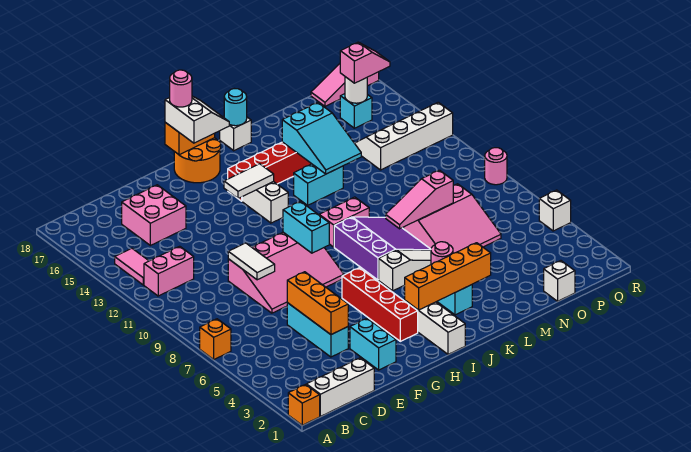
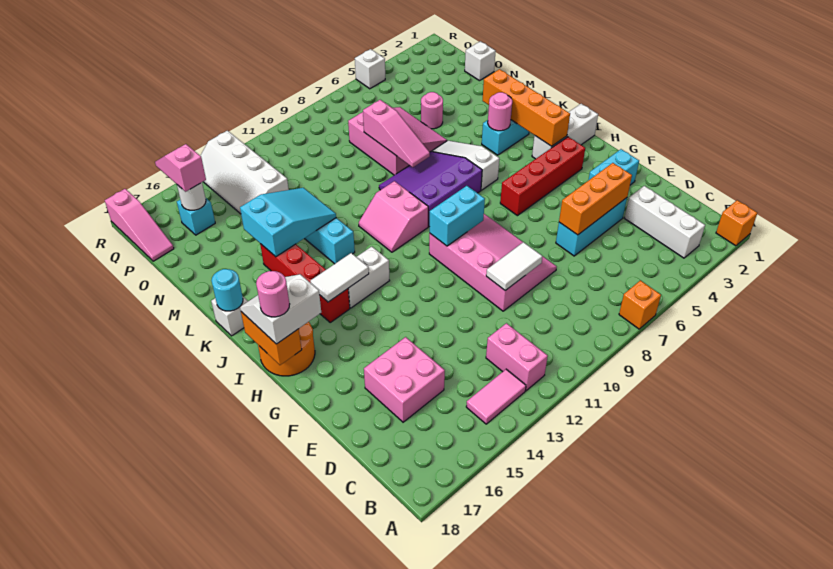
white brick B1:D1 level 1 -> white brick B3:D3 level 1
white tile H14:I14 level 2 -> white tile I14:I15 level 2
pink round brick R9 level 1 -> pink round brick N5 level 1

